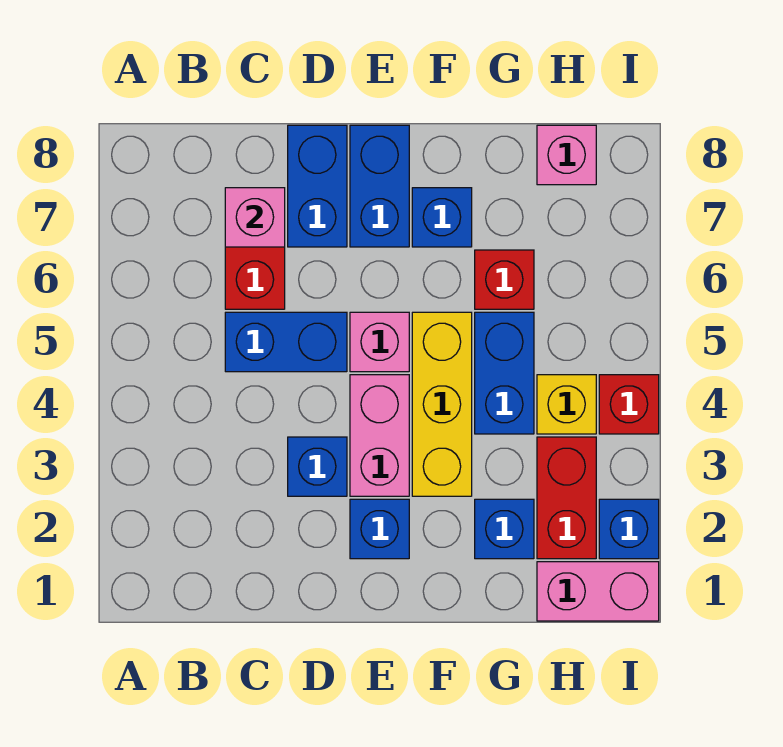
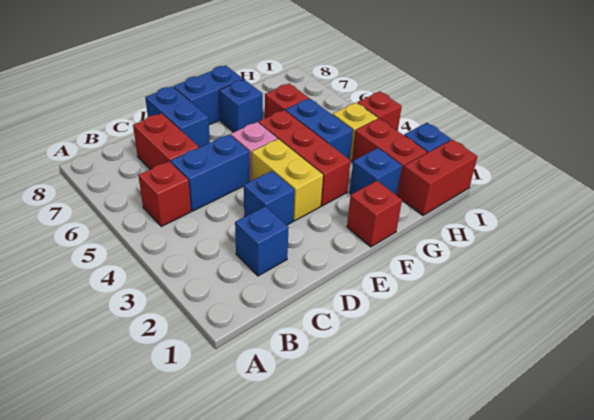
none -> red brick B5 level 1
pink brick C7 level 2 -> none
blue brick E2 level 1 -> blue brick C2 level 1
pink brick E3:E4 level 1 -> yellow brick E3:E4 level 1
blue brick E7:E8 level 1 -> blue brick E8:F8 level 1
none -> red brick F1 level 1
yellow brick F3:F5 level 1 -> red brick F3:F5 level 1
pink brick H1:I1 level 1 -> red brick H1:I1 level 1
pink brick H8 level 1 -> none

